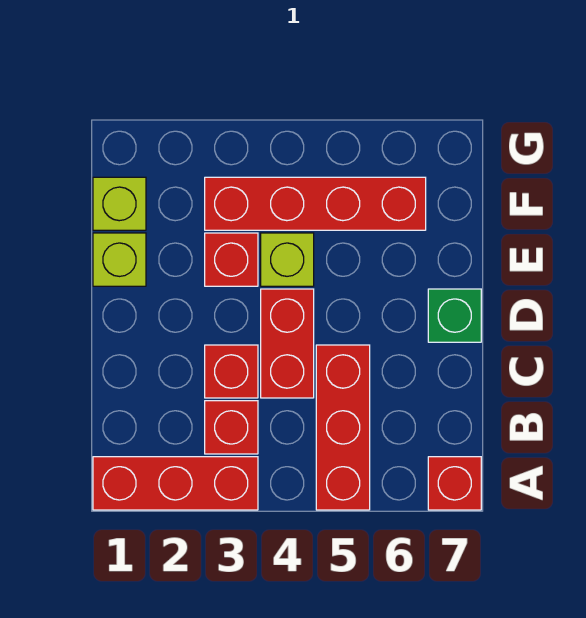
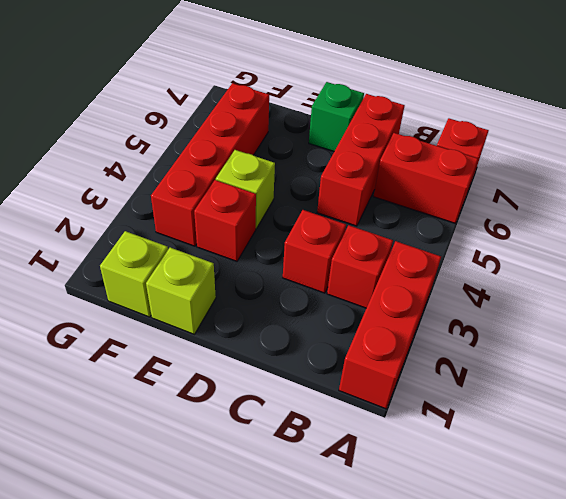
red brick A5:C5 level 1 -> red brick C5:C7 level 1
red brick C4:D4 level 1 -> red brick A6:B6 level 1

